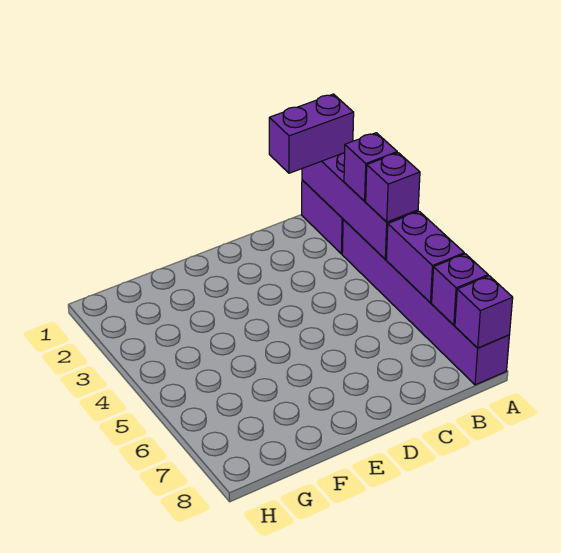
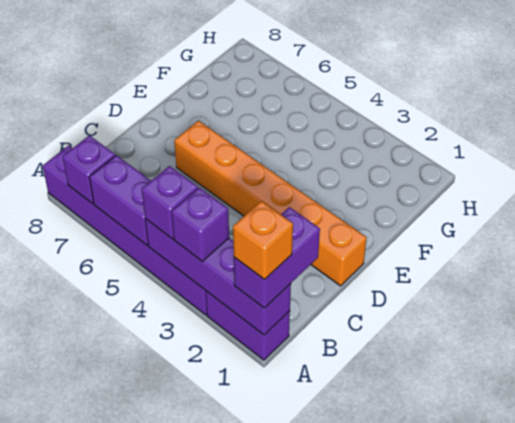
none -> orange brick A1 level 4
purple brick A8 level 2 -> none
none -> orange brick D1:D6 level 1

